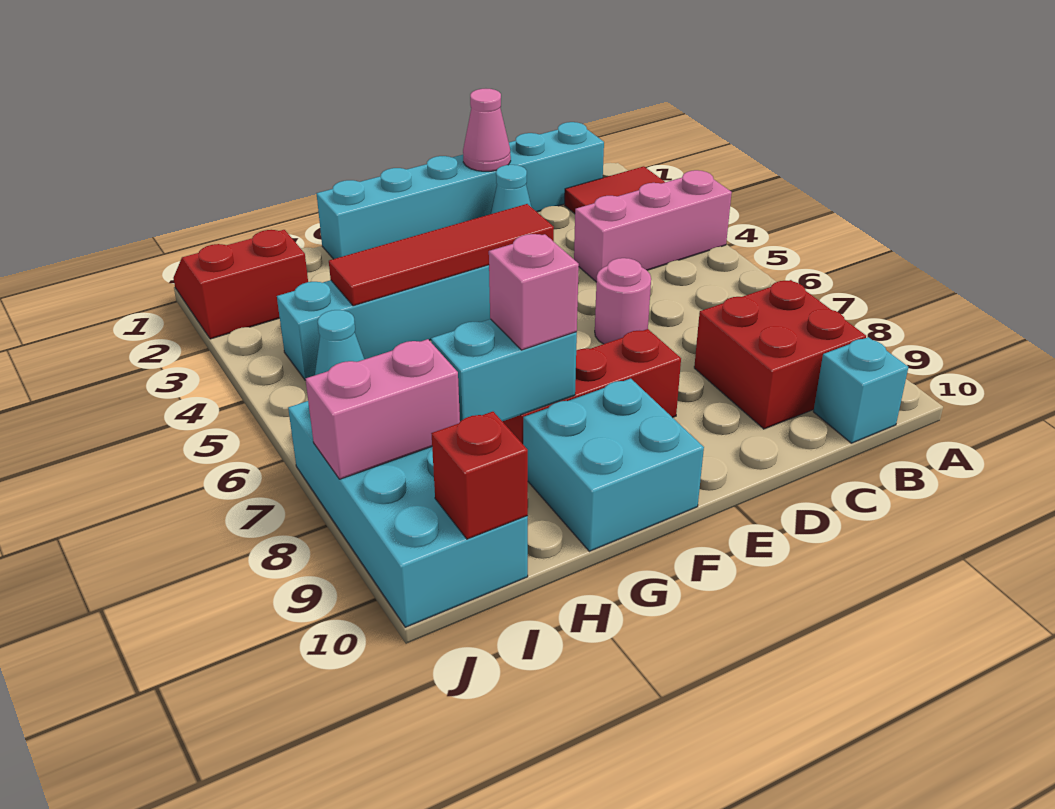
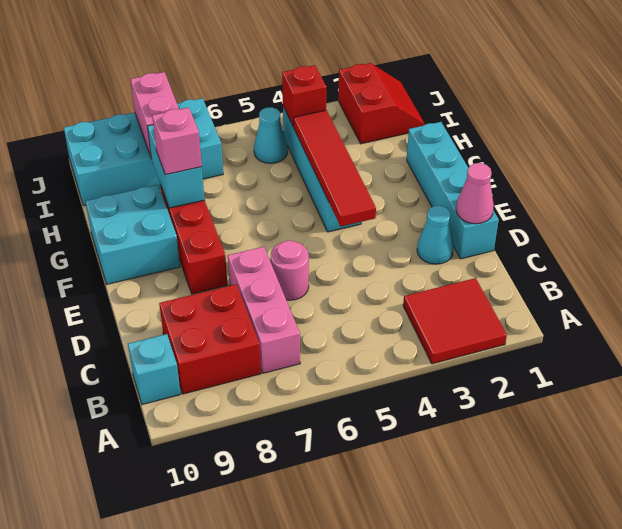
pink brick A4:C4 level 1 -> pink brick B7:D7 level 1
cyan brick B1:G1 level 1 -> cyan brick D1:G1 level 1
red brick I10 level 2 -> red brick I4 level 2

